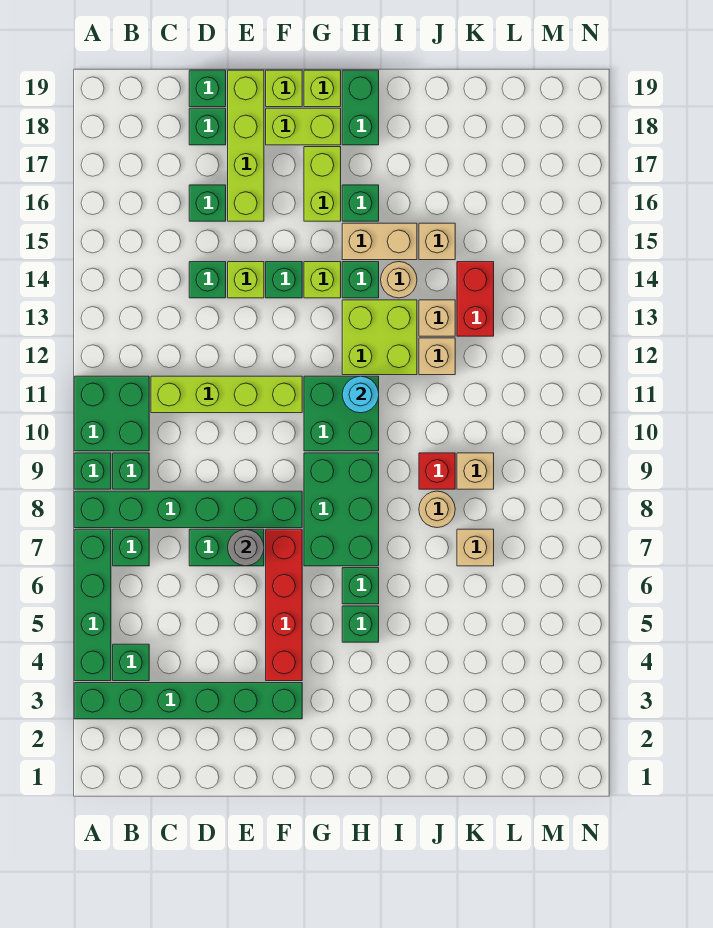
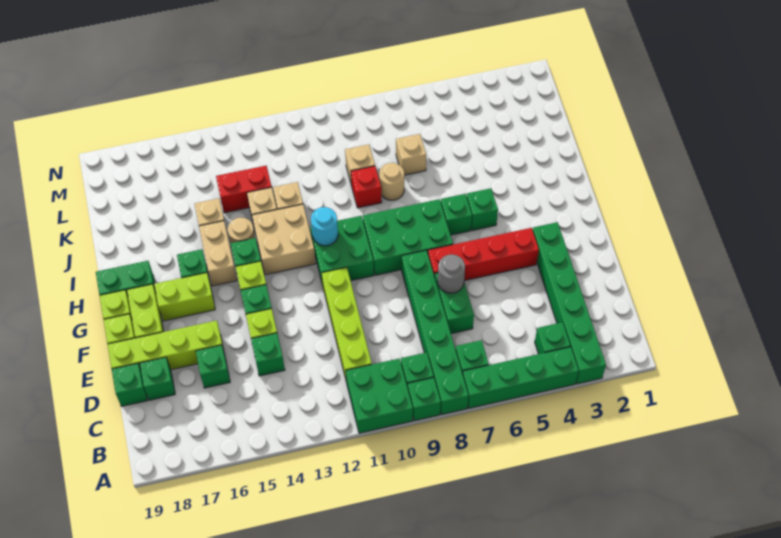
lime brick H12:I13 level 1 -> tan brick H12:I13 level 1

